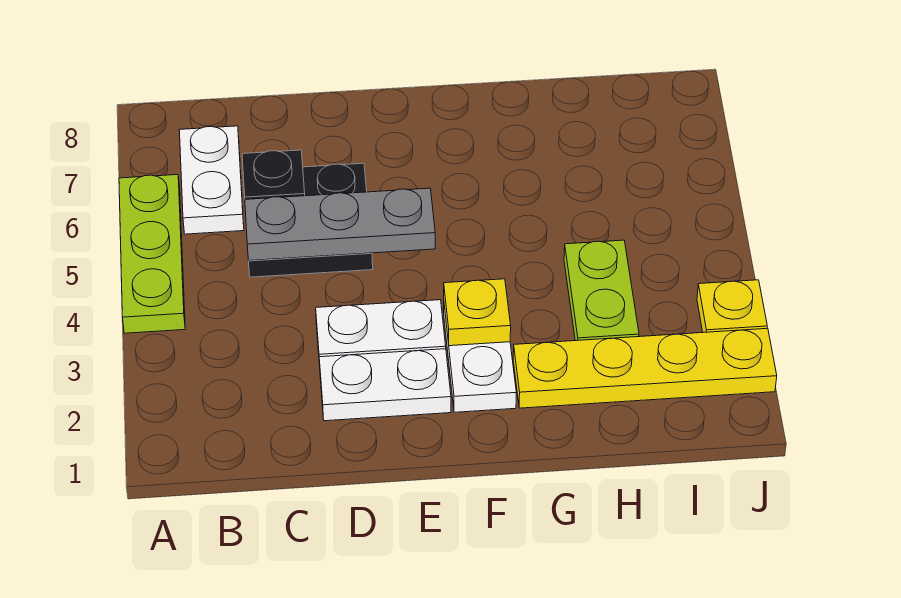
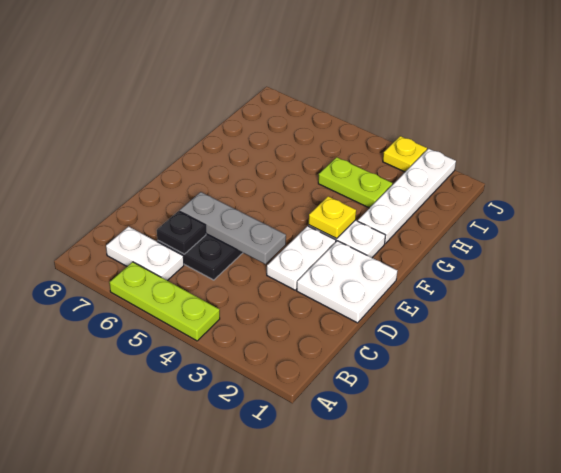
grey plate C5:E5 level 2 -> grey plate D4:D6 level 2
white plate D2:E2 level 1 -> white plate D1:E2 level 1
yellow plate G2:J2 level 1 -> white plate G2:J2 level 1

